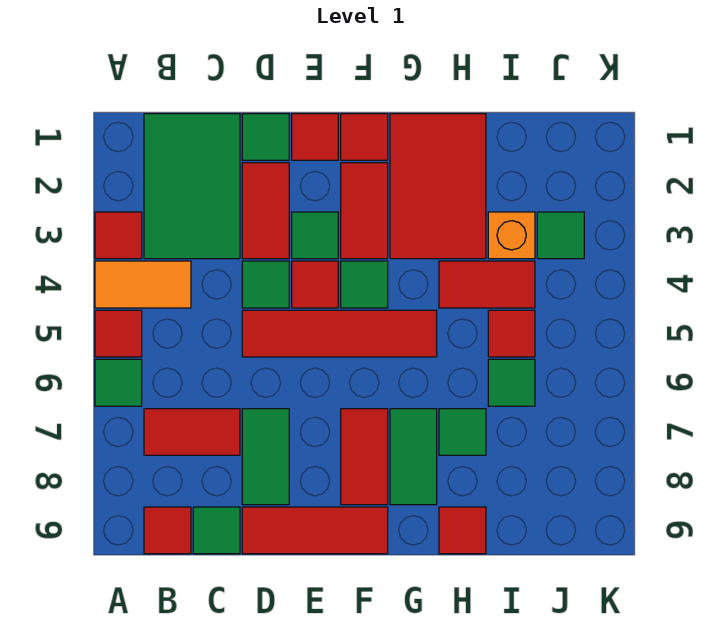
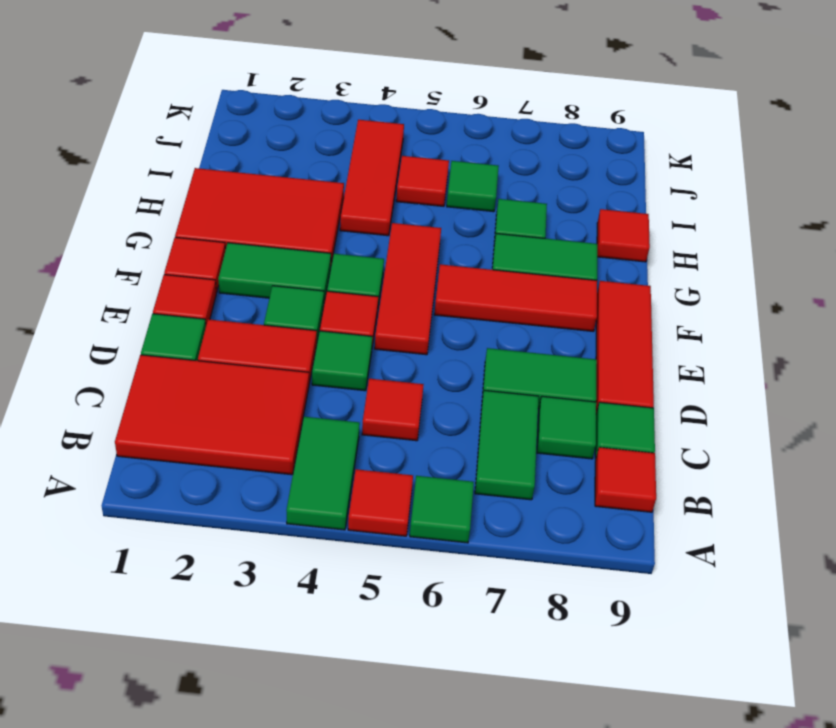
red tile A3 level 1 -> red tile C5 level 1
orange tile A4:B4 level 1 -> green tile A4:B4 level 1
green tile B1:C3 level 1 -> red tile B1:C3 level 1
red tile B7:C7 level 1 -> green tile B7:C7 level 1
red tile D5:G5 level 1 -> red tile E5:G5 level 1
red tile F2:F3 level 1 -> green tile F2:F3 level 1
red tile F7:F8 level 1 -> red tile F6:F8 level 1
red tile H4:I4 level 1 -> red tile H4:J4 level 1
orange brick I3 level 1 -> none
green tile J3 level 1 -> green tile C8 level 1

